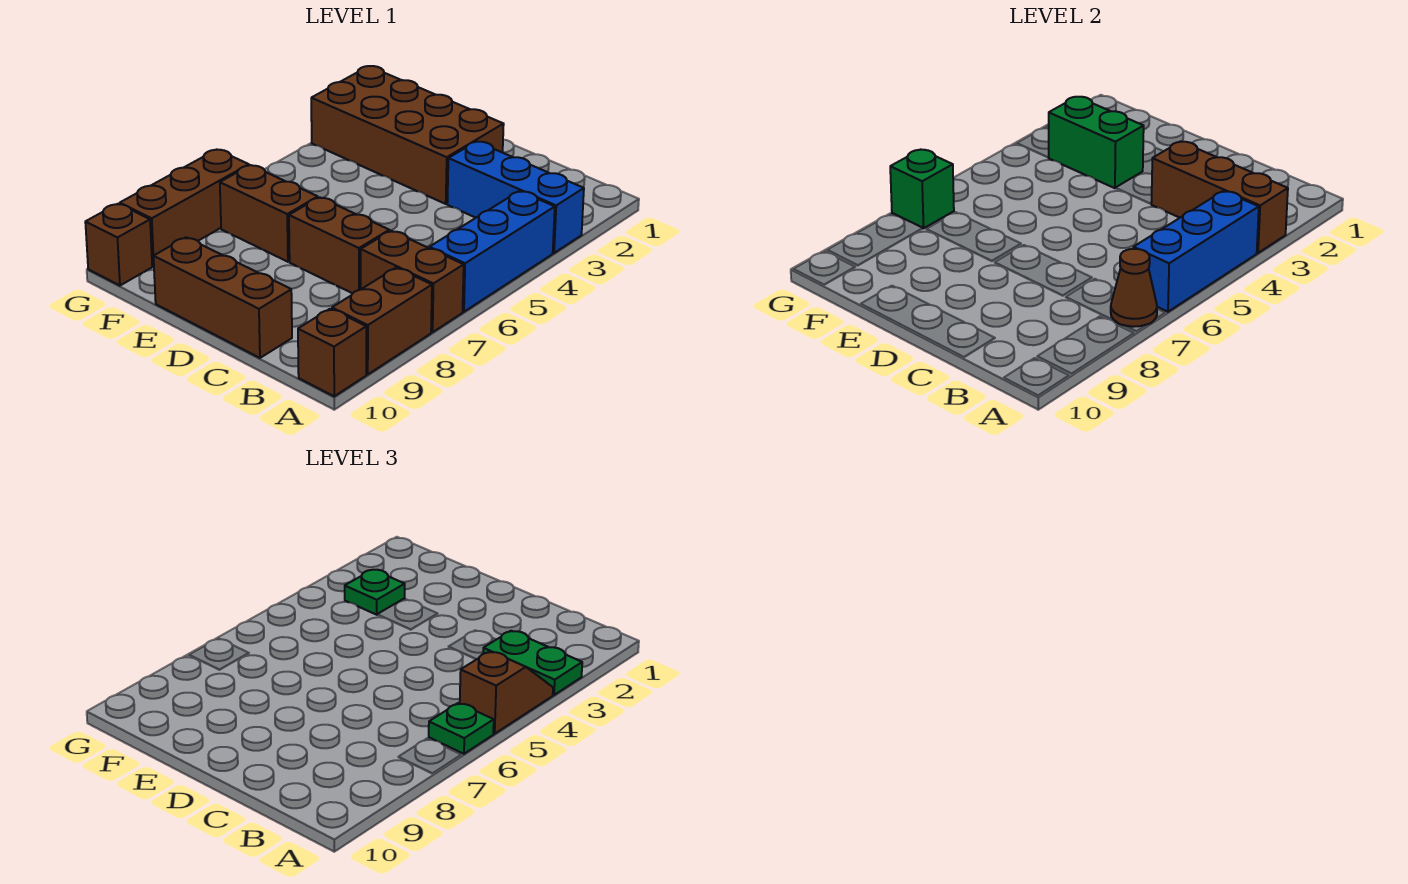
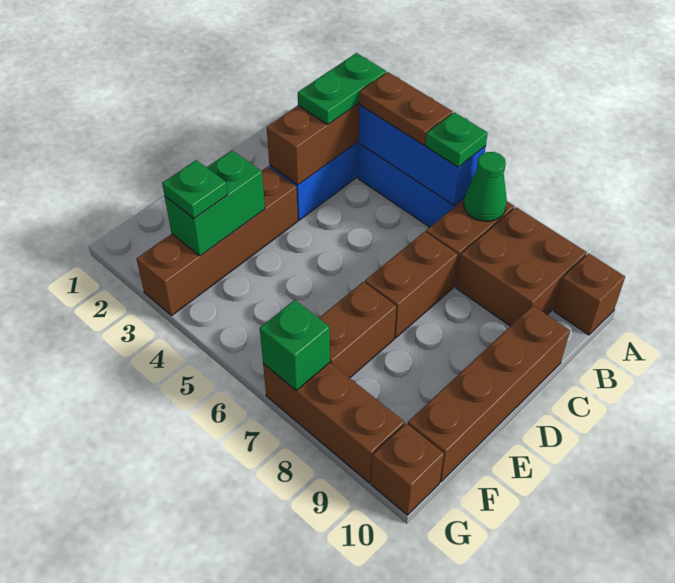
brown slope A4:A5 level 3 top 5 -> brown plate A4:A5 level 3
brown cone A7 level 2 -> green cone A7 level 2
brown brick A8:A9 level 1 -> brown brick A8:B9 level 1
brown brick C10:E10 level 1 -> brown brick C10:F10 level 1
brown brick D2:G3 level 1 -> brown brick D3:G3 level 1

